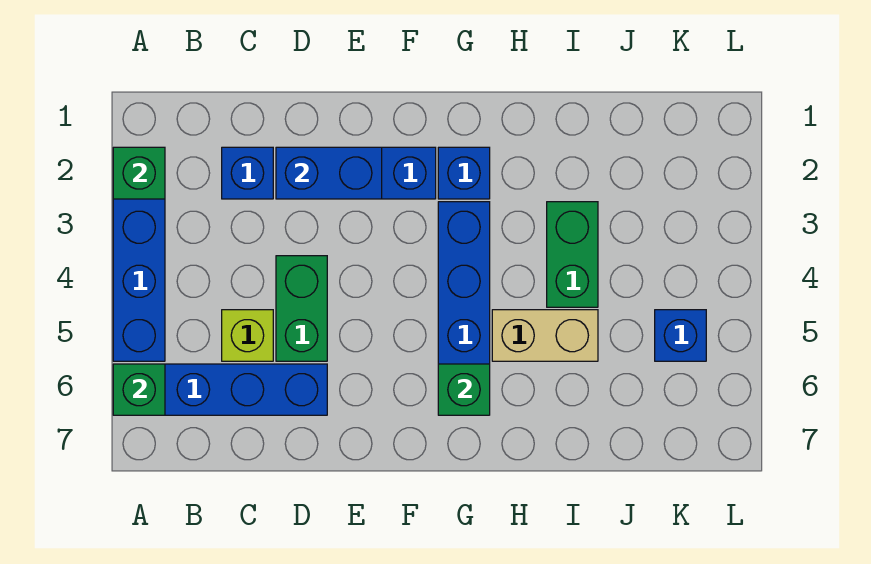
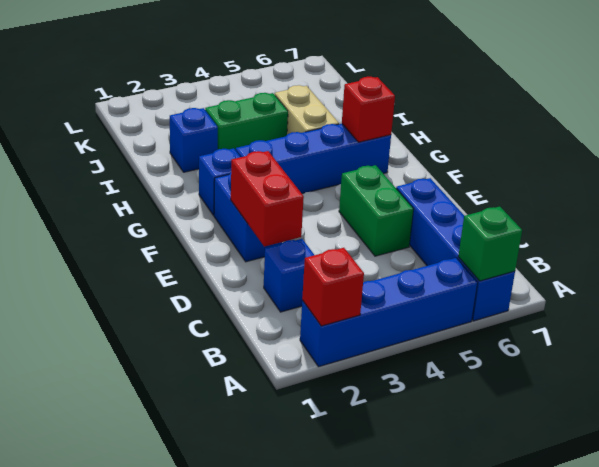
green brick A2 level 2 -> red brick A2 level 2
lime brick C5 level 1 -> none
blue brick D2:E2 level 2 -> red brick D2:E2 level 2
green brick D4:D5 level 1 -> green brick D5:E5 level 1
green brick G6 level 2 -> red brick G6 level 2
blue brick K5 level 1 -> blue brick I2 level 1

